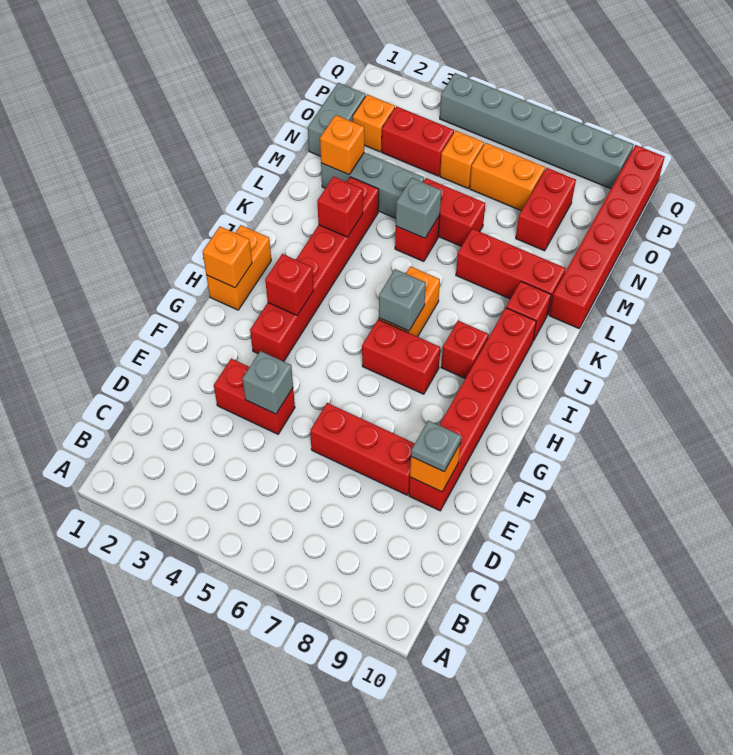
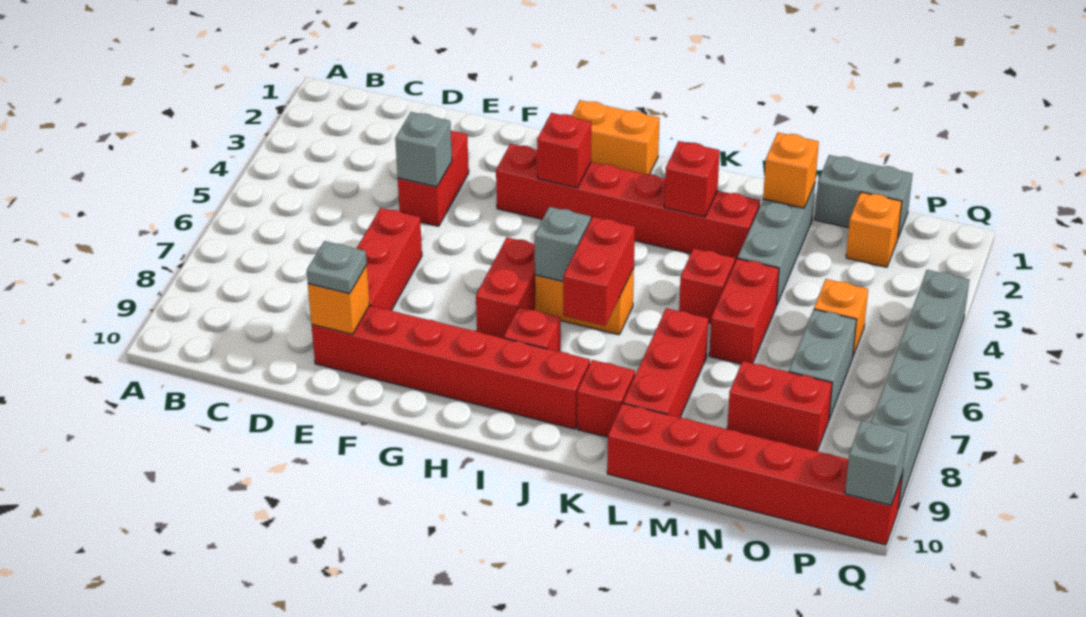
orange brick H1 level 2 -> none
grey brick L5 level 2 -> grey brick Q10 level 2
red brick O3:O4 level 1 -> red brick J6:J7 level 2
orange brick O6:O7 level 1 -> grey brick O6:O7 level 1

